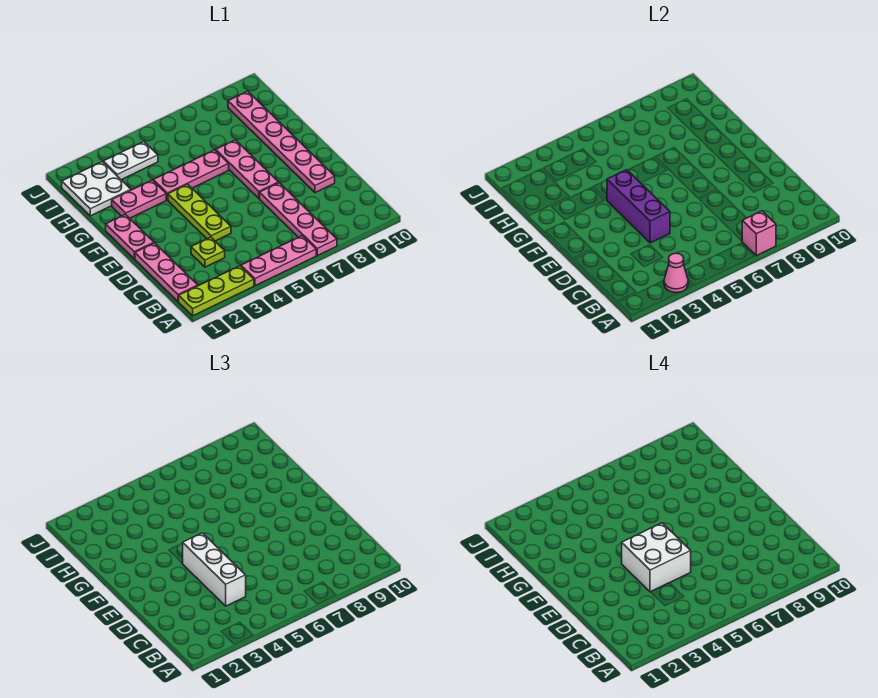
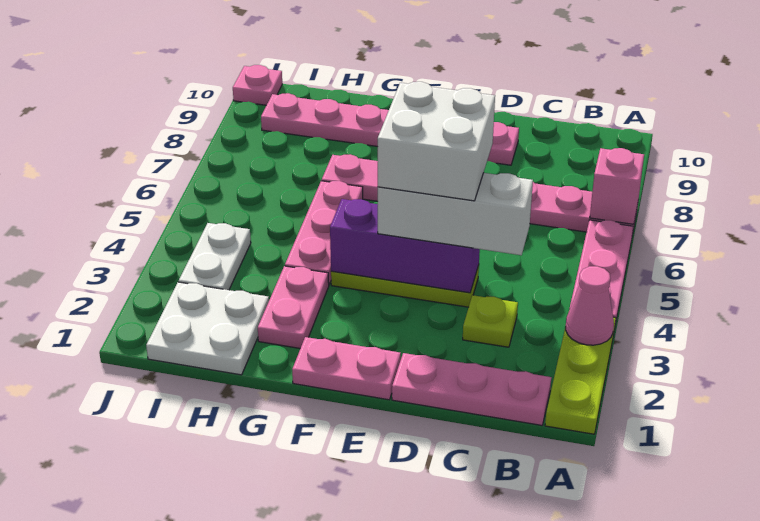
none -> pink plate J10 level 1

